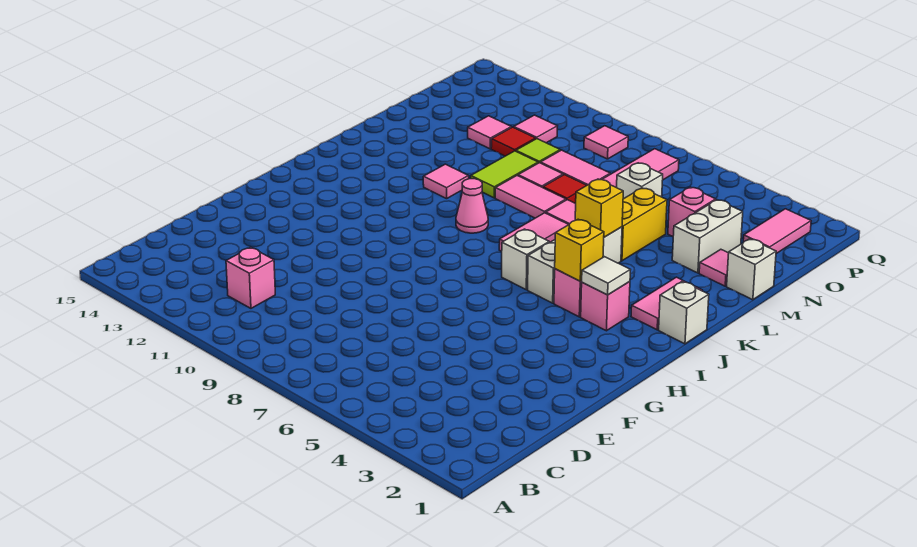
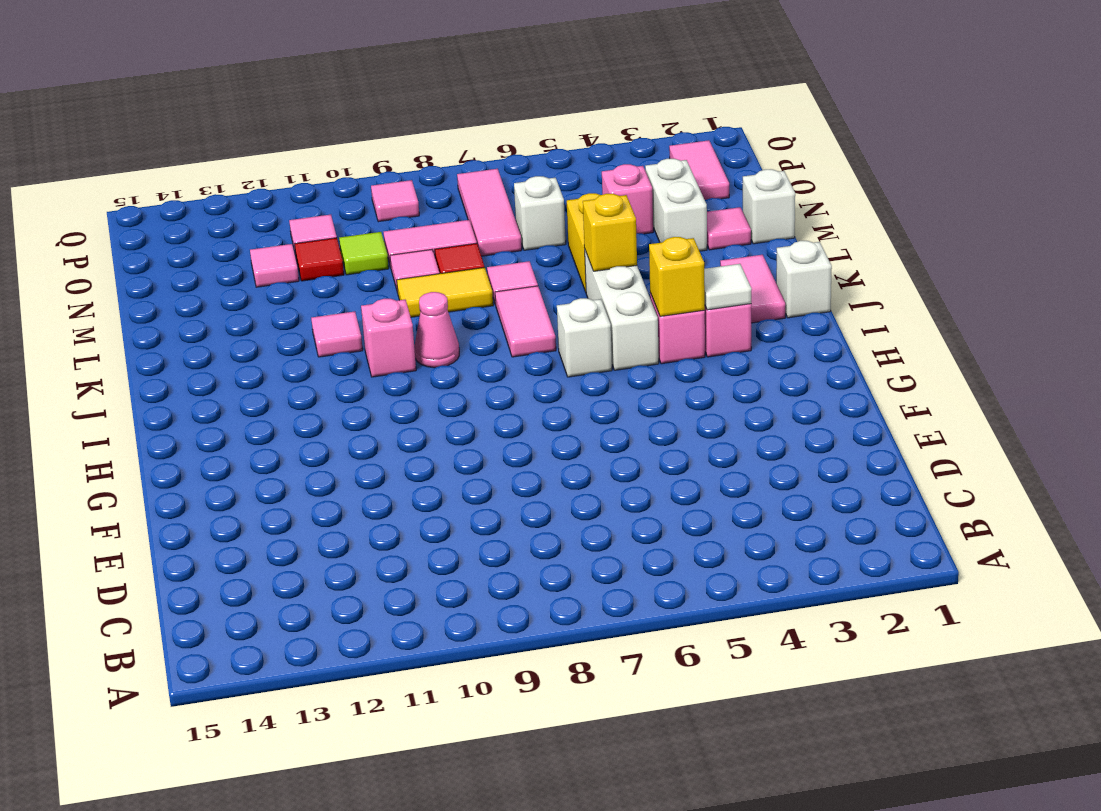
pink brick C11 level 1 -> pink brick J10 level 1
pink tile L8:L9 level 1 -> yellow tile L8:L9 level 1
lime tile L10:M10 level 1 -> none

